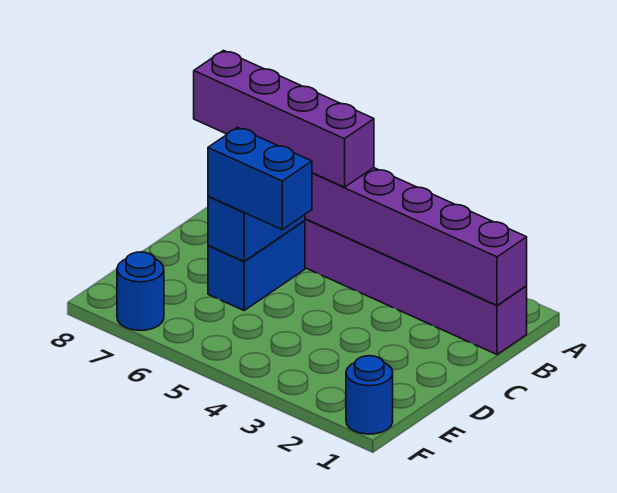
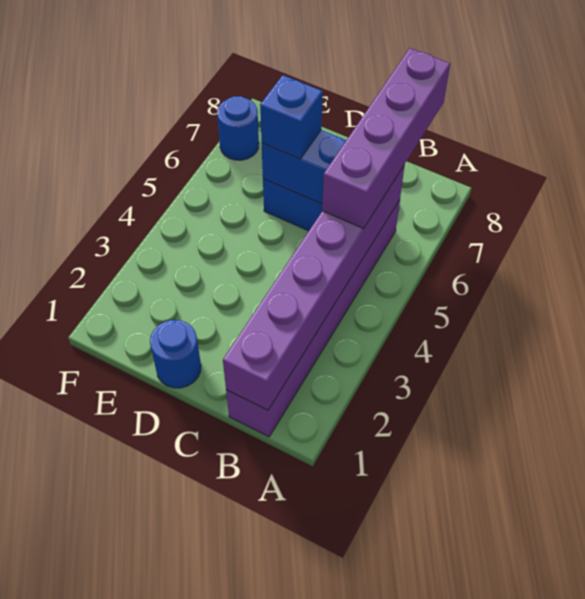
blue brick D5:D6 level 3 -> blue brick D6 level 3
blue round brick F1 level 1 -> blue round brick D1 level 1

